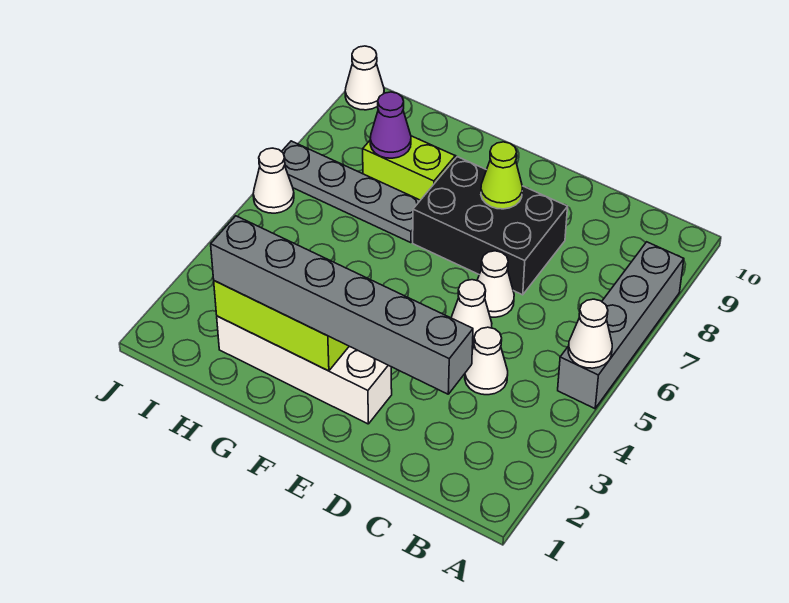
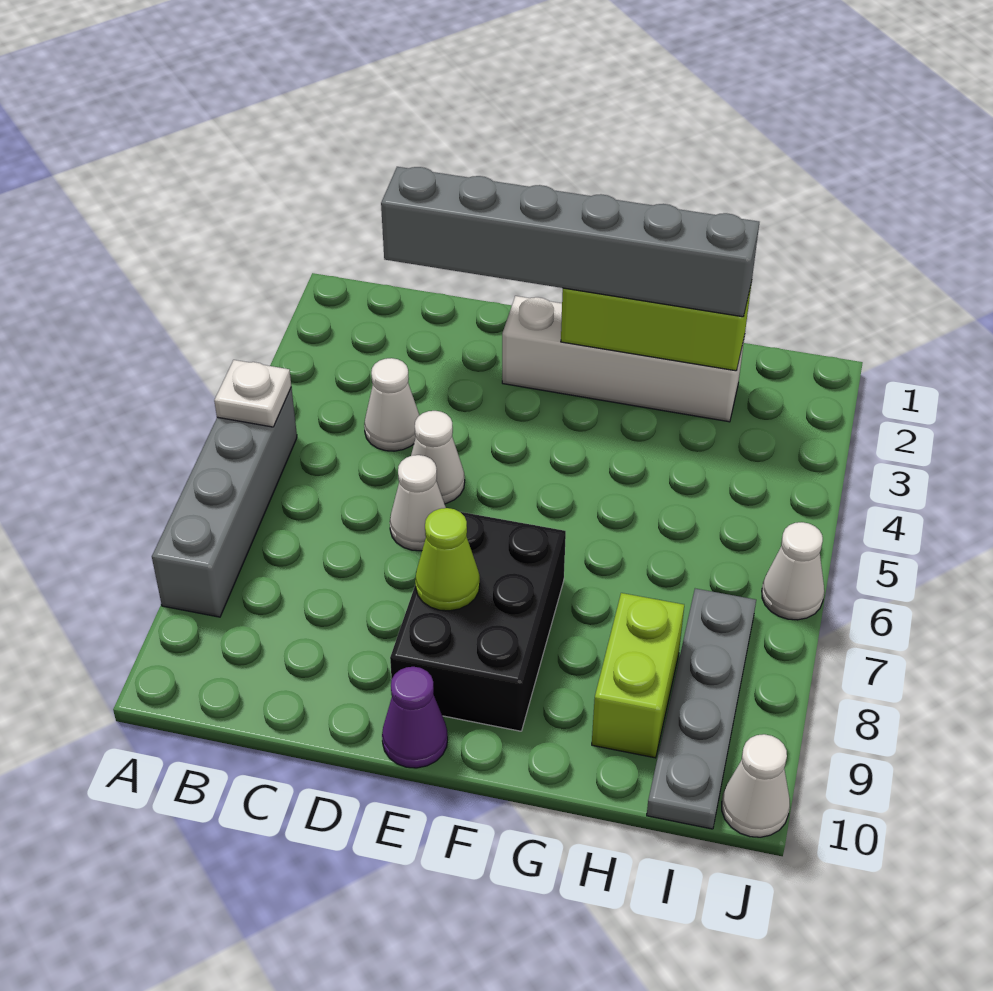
white cone A5 level 2 -> white plate A5 level 2
black brick D7:F8 level 1 -> black brick E7:F9 level 1
grey plate G7:J7 level 1 -> grey plate I7:I10 level 1
lime brick G8:H8 level 1 -> lime brick H8:H9 level 1
purple cone H8 level 2 -> purple cone E10 level 1

